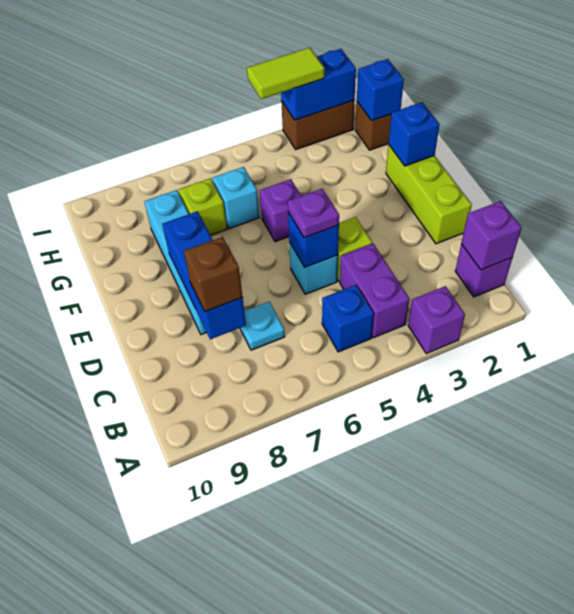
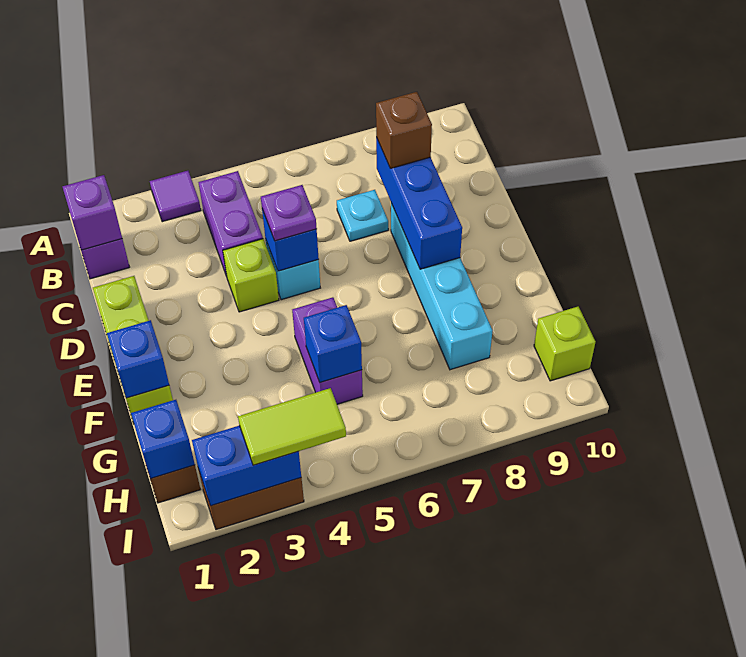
purple brick A3 level 1 -> purple tile A3 level 1
blue brick B5 level 1 -> blue brick G5 level 2
purple brick F5 level 1 -> purple brick F5:G5 level 1
cyan brick G6 level 1 -> none
lime brick G7 level 1 -> lime brick H10 level 1

